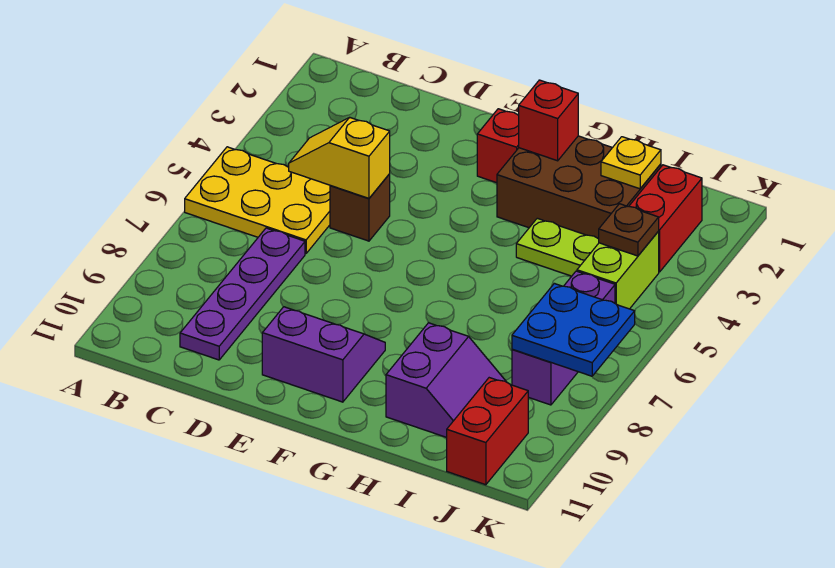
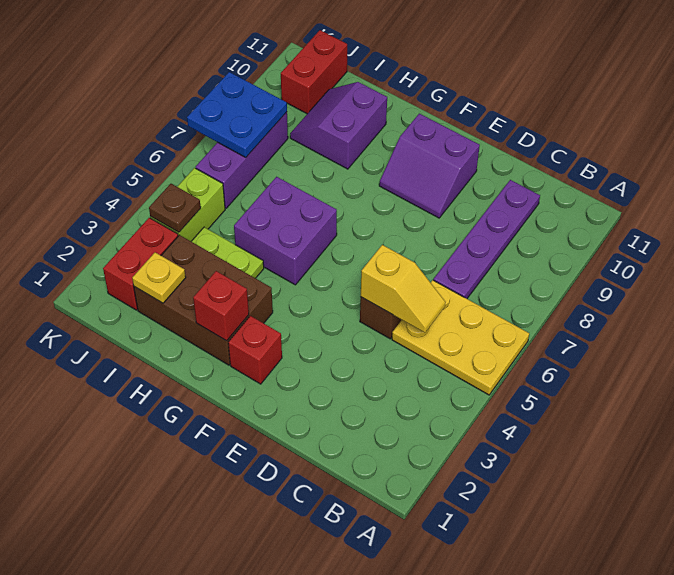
none -> purple brick G5:H6 level 1

